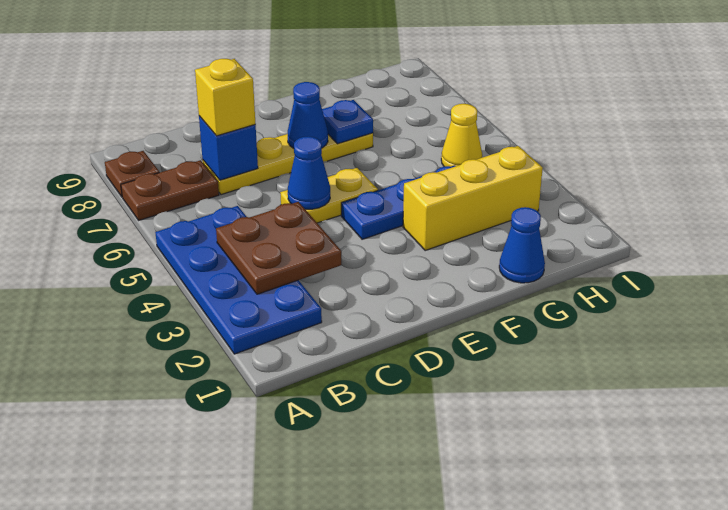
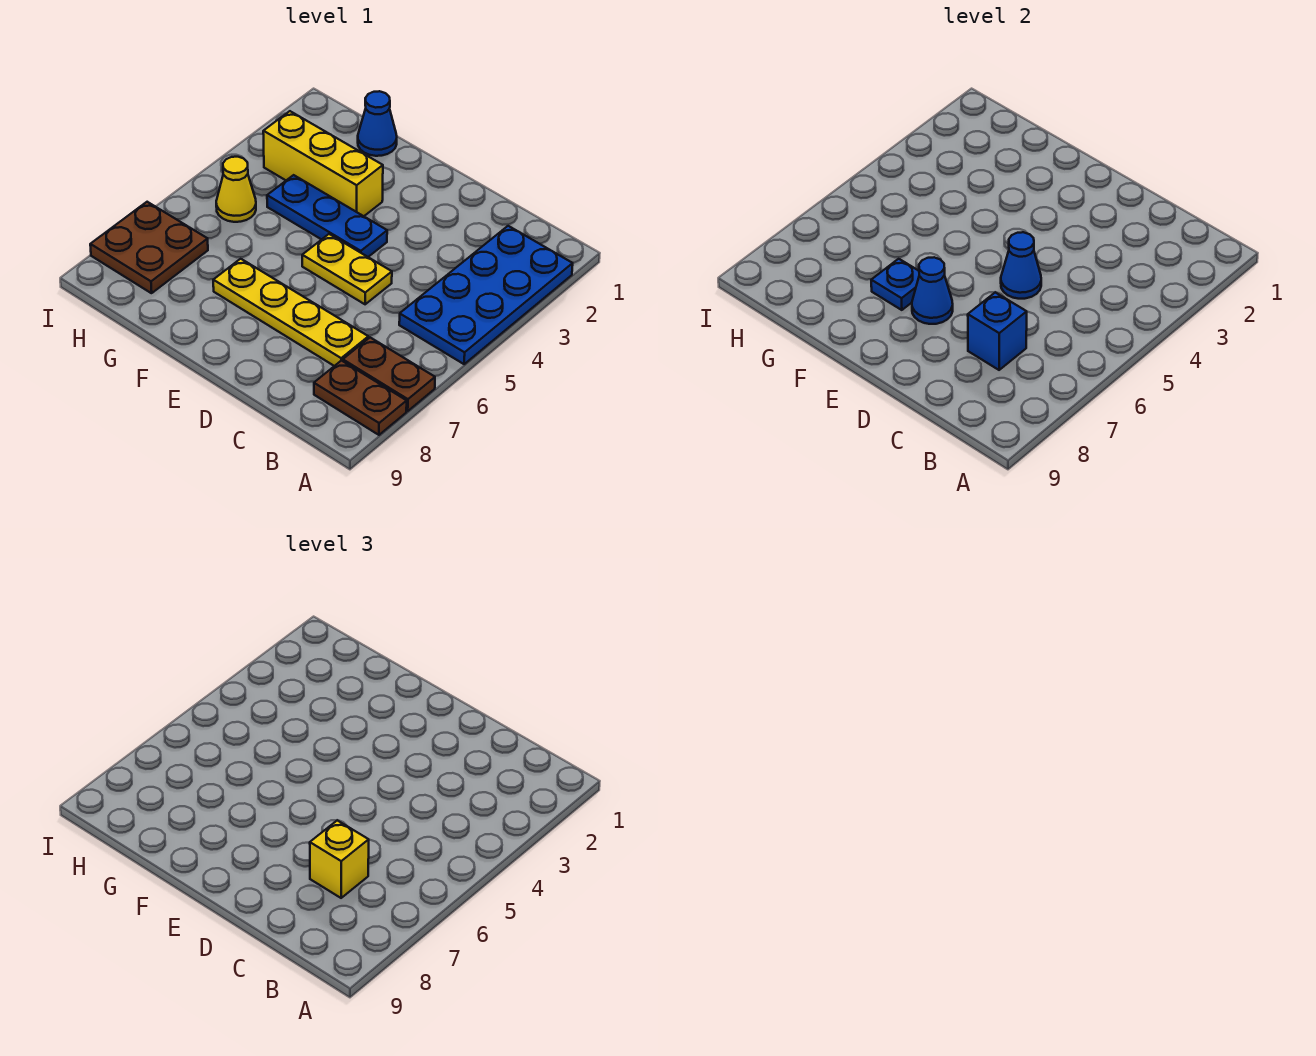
brown plate A8 level 1 -> brown plate A8:B8 level 1
brown plate B3:C4 level 2 -> brown plate H7:I8 level 1

